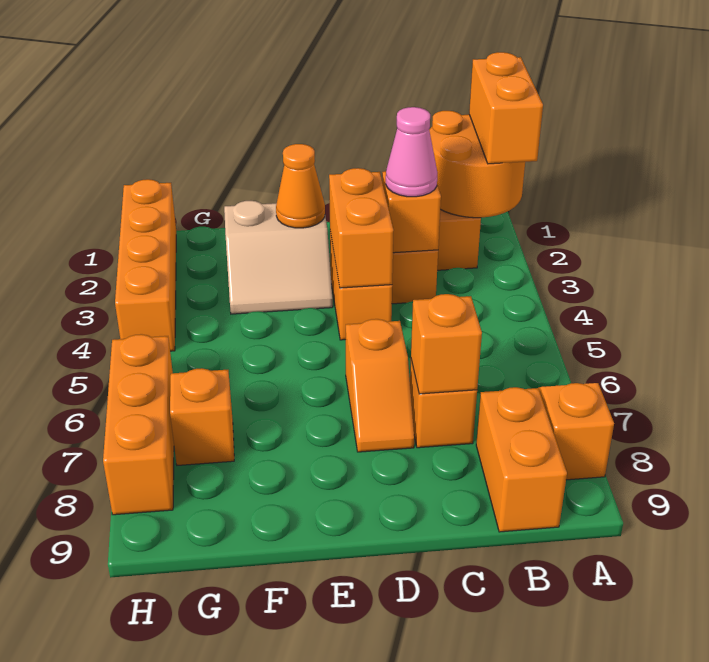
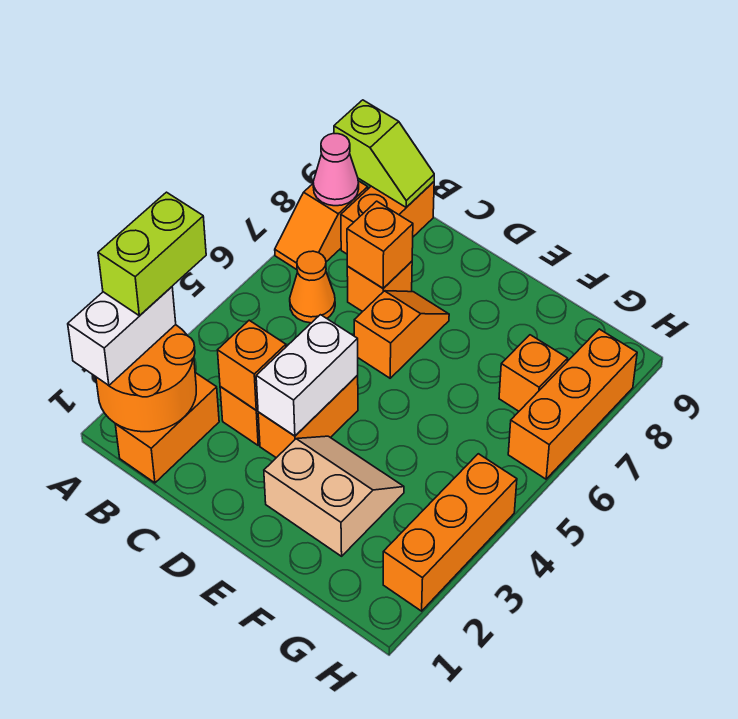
orange brick A1:A2 level 3 -> white brick A1:A2 level 3
none -> lime brick A2:A3 level 4
none -> lime slope A9:B9 level 2 top A
pink cone C3 level 3 -> pink cone A8 level 2
orange brick D3:D4 level 2 -> white brick D3:D4 level 2
orange cone E2 level 2 -> orange cone B6 level 1
orange brick H1:H4 level 1 -> orange brick H2:H4 level 1

